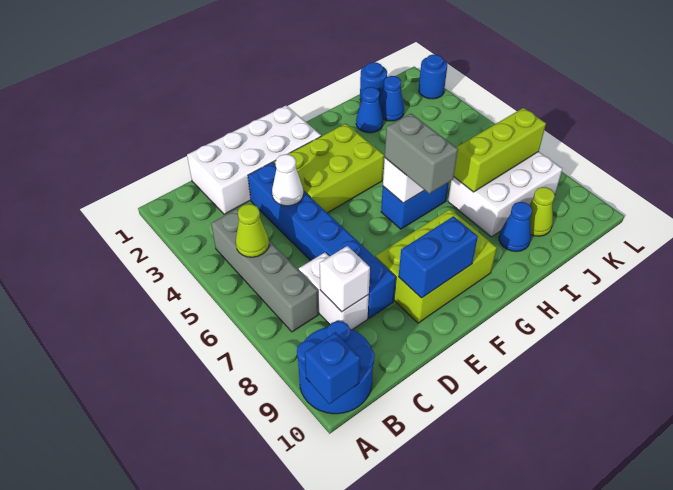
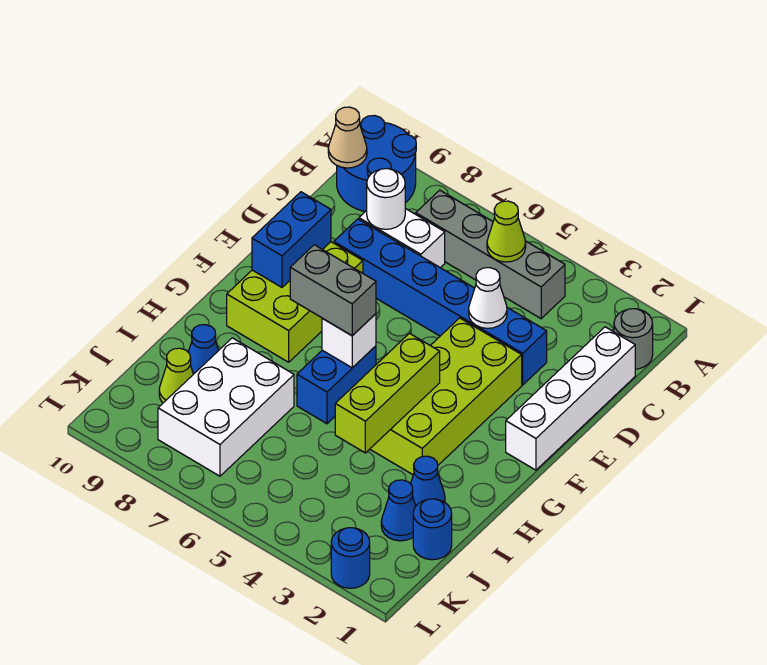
blue brick A10 level 2 -> none
none -> grey round brick B1 level 1
none -> tan cone B10 level 2
white brick C1:F2 level 1 -> white brick C1:F1 level 1
white brick C8 level 2 -> white round brick C8 level 2
lime brick E3:G4 level 1 -> lime brick E3:H4 level 1
lime brick I7:K7 level 2 -> lime brick G4:I4 level 2

